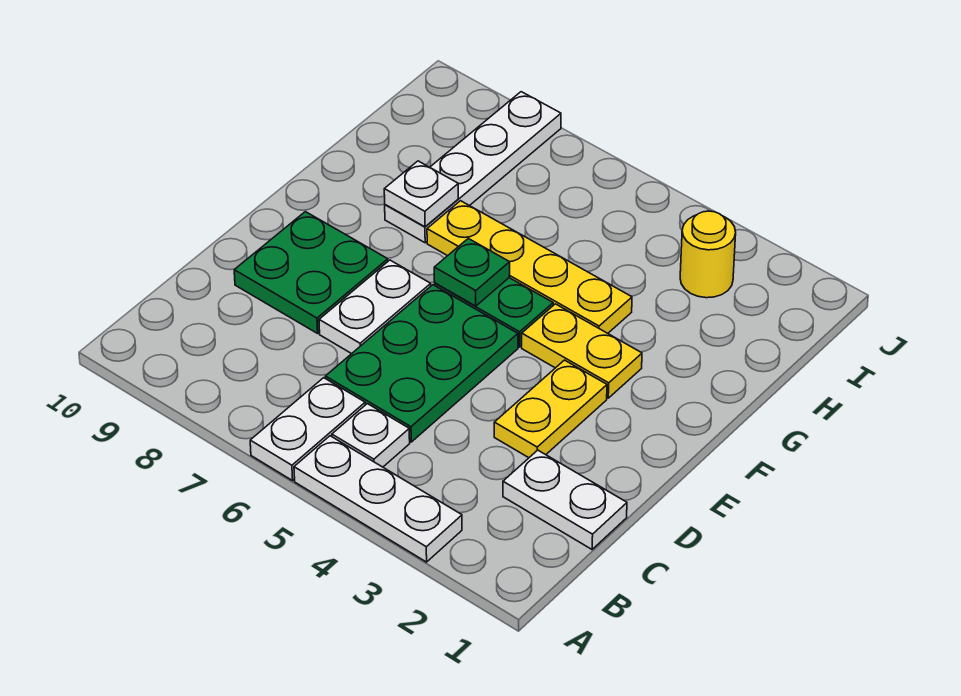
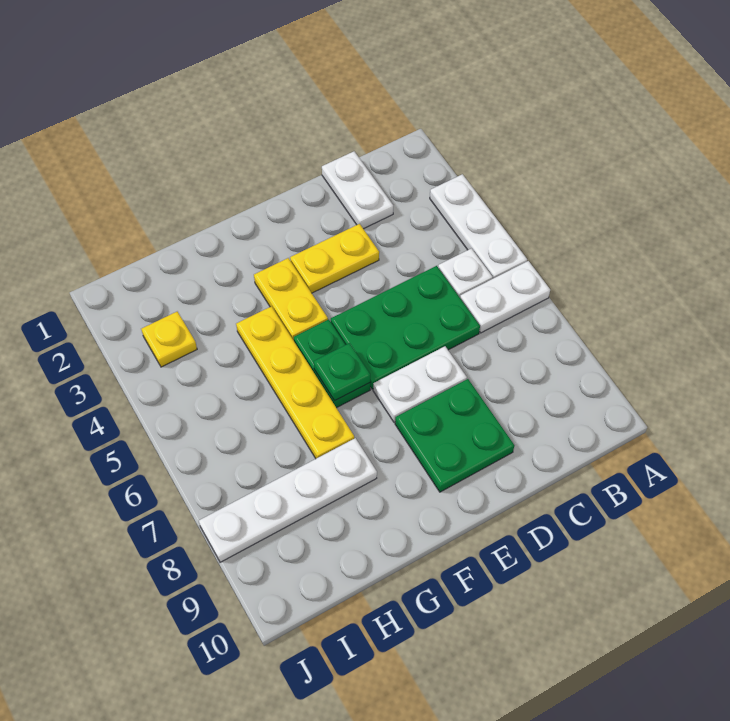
white plate G8 level 2 -> none
yellow round brick I3 level 1 -> yellow plate I3 level 1

